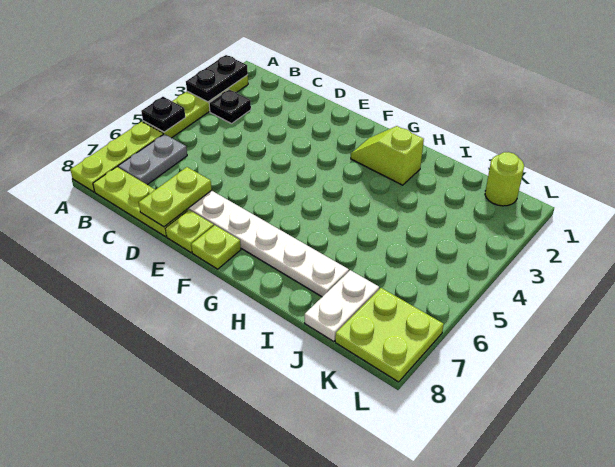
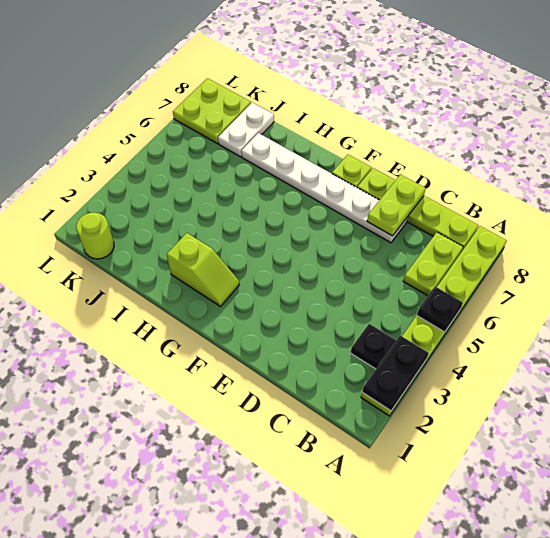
grey plate B6:B7 level 1 -> lime plate B6:B7 level 1

